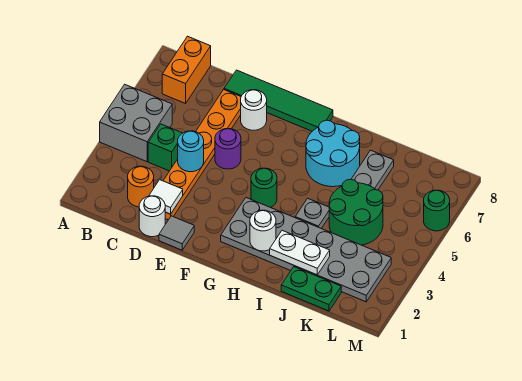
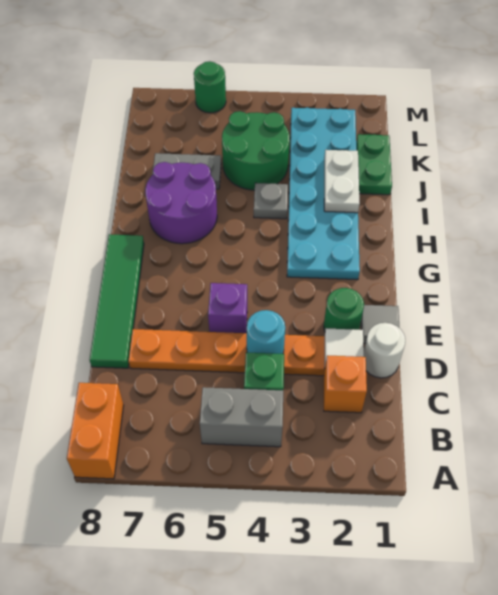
grey brick A4:B5 level 1 -> grey brick B4:B5 level 1
orange brick B7:B8 level 1 -> orange brick A8:B8 level 1
orange round brick C2 level 1 -> orange brick C2 level 1
purple round brick E5 level 1 -> purple brick E5 level 1
white round brick E7 level 1 -> none
grey plate G2:L3 level 1 -> cyan plate G2:L3 level 1
green round brick G4 level 1 -> green round brick E2 level 1
white round brick H2 level 2 -> none
cyan round brick H6:I7 level 1 -> purple round brick H6:I7 level 1

